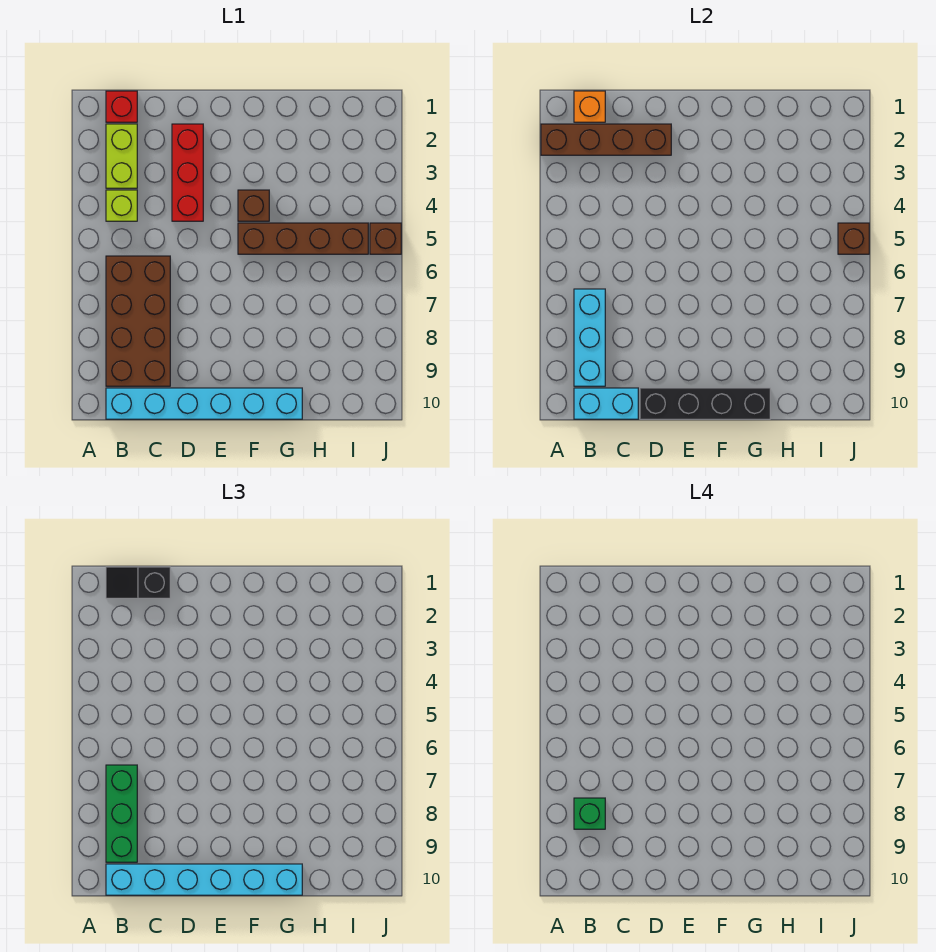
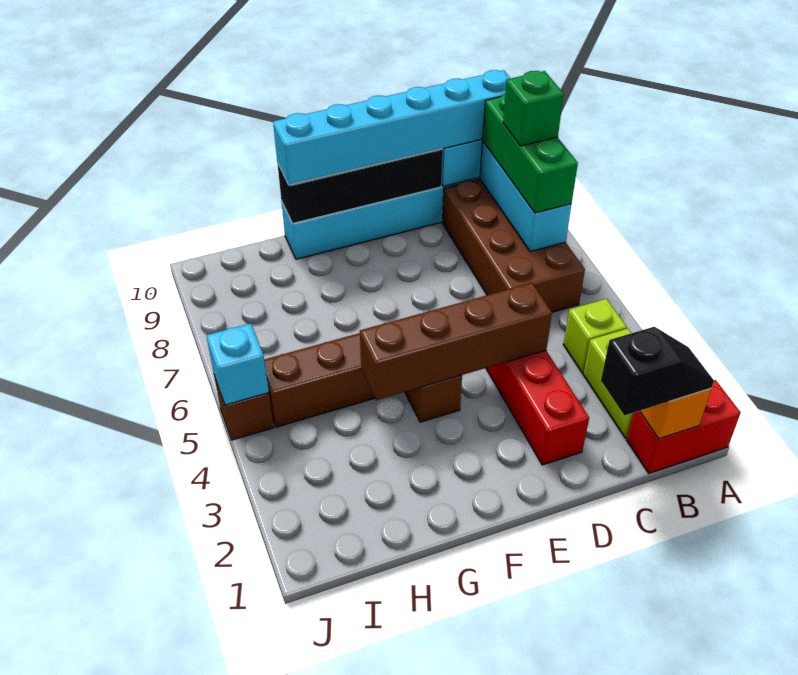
brown brick A2:D2 level 2 -> brown brick D4:G4 level 2
red brick B1 level 1 -> red brick A1:B1 level 1
brown brick J5 level 2 -> cyan brick J5 level 2

